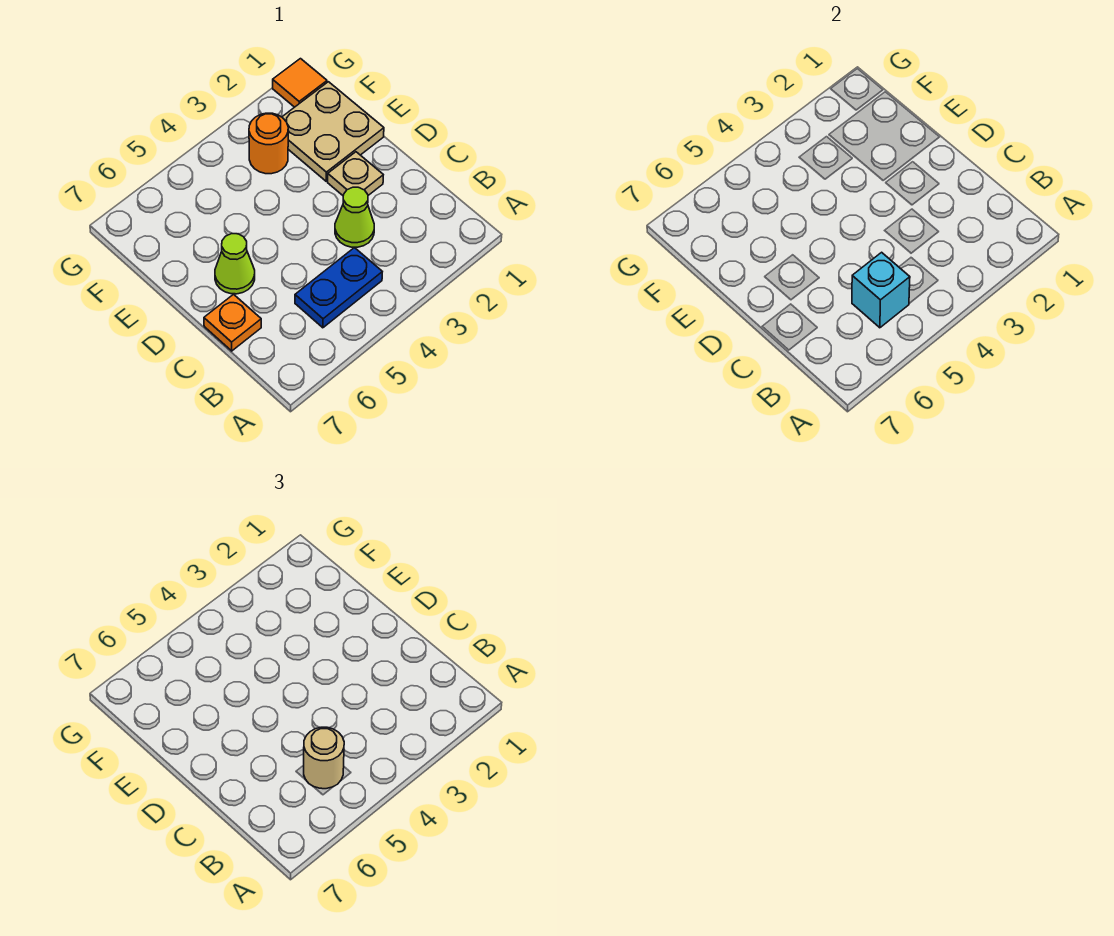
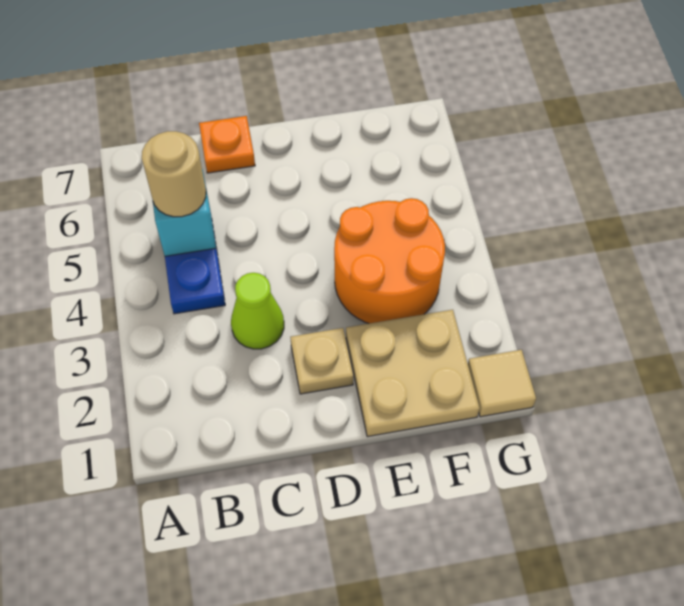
lime cone D6 level 1 -> none
orange round brick F3 level 1 -> orange round brick E3:F4 level 1
orange tile G1 level 1 -> tan tile G1 level 1

